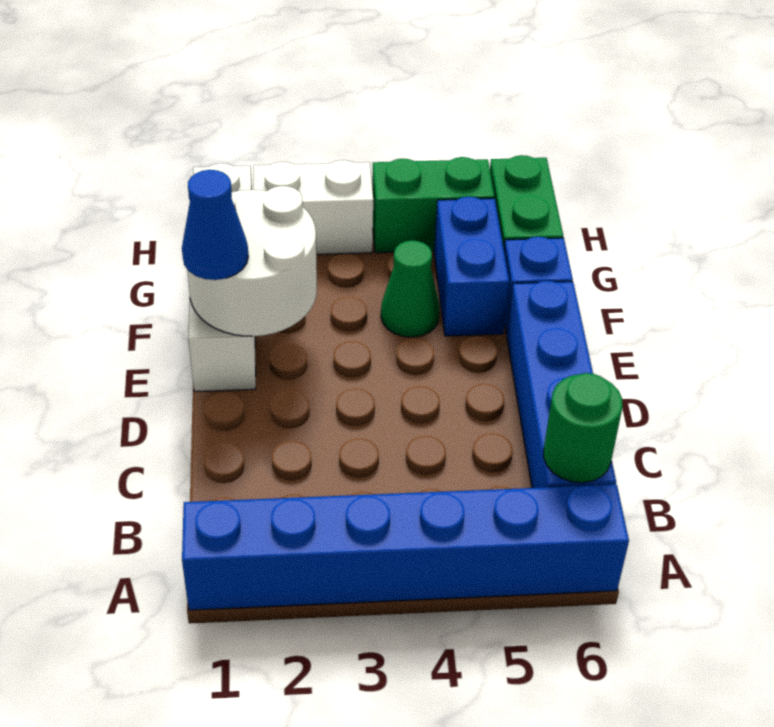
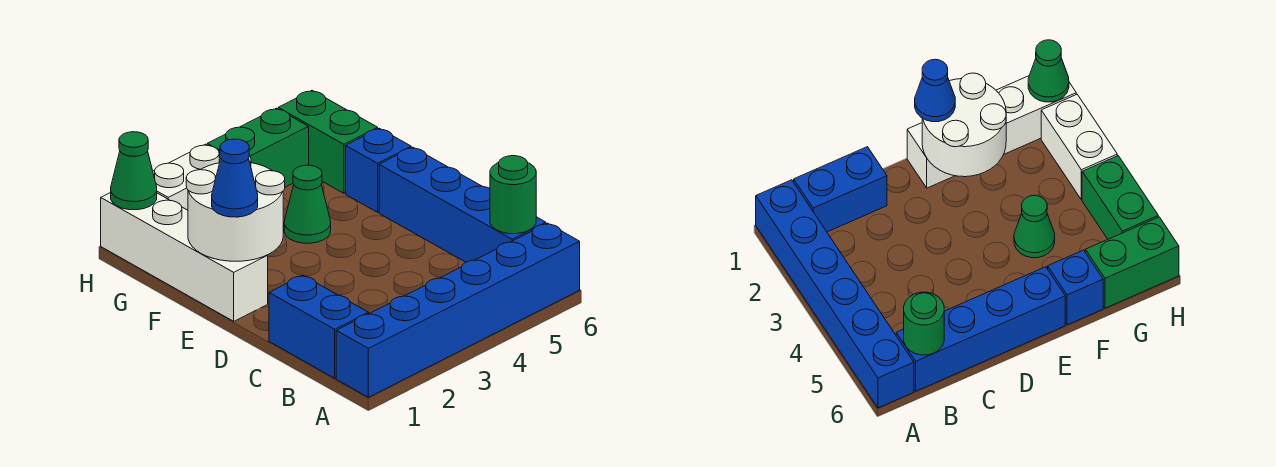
blue brick F5:G5 level 1 -> blue brick B1:C1 level 1
none -> green cone H1 level 2

